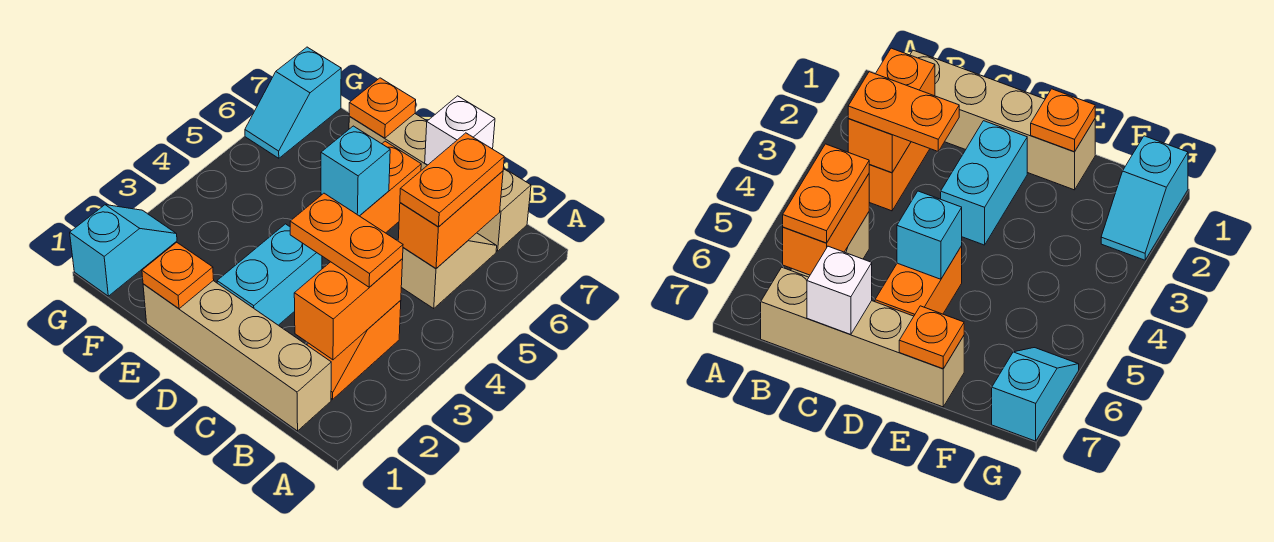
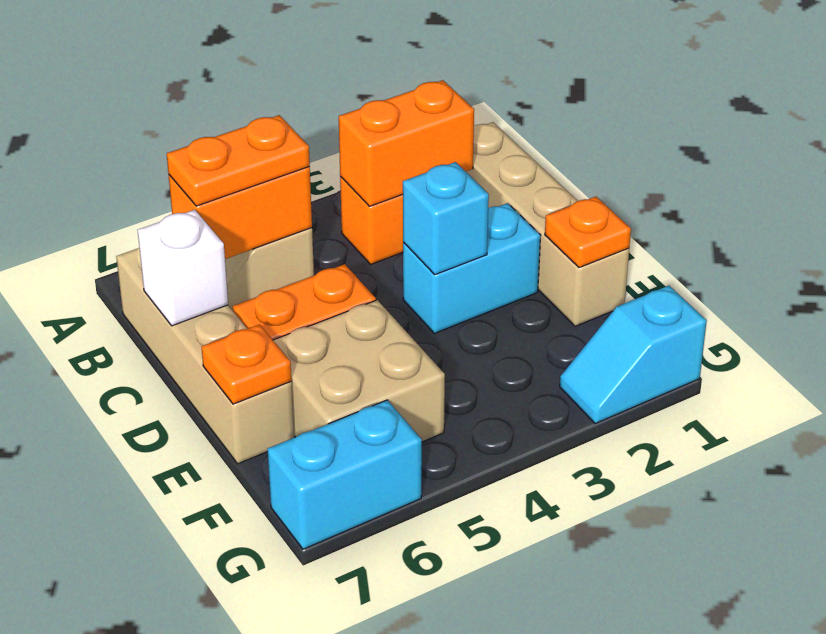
orange plate B3:C3 level 3 -> none
cyan brick D5 level 2 -> cyan brick D3 level 2
none -> tan brick E5:F6 level 1
cyan slope G6:G7 level 1 top 7 -> cyan brick G6:G7 level 1

